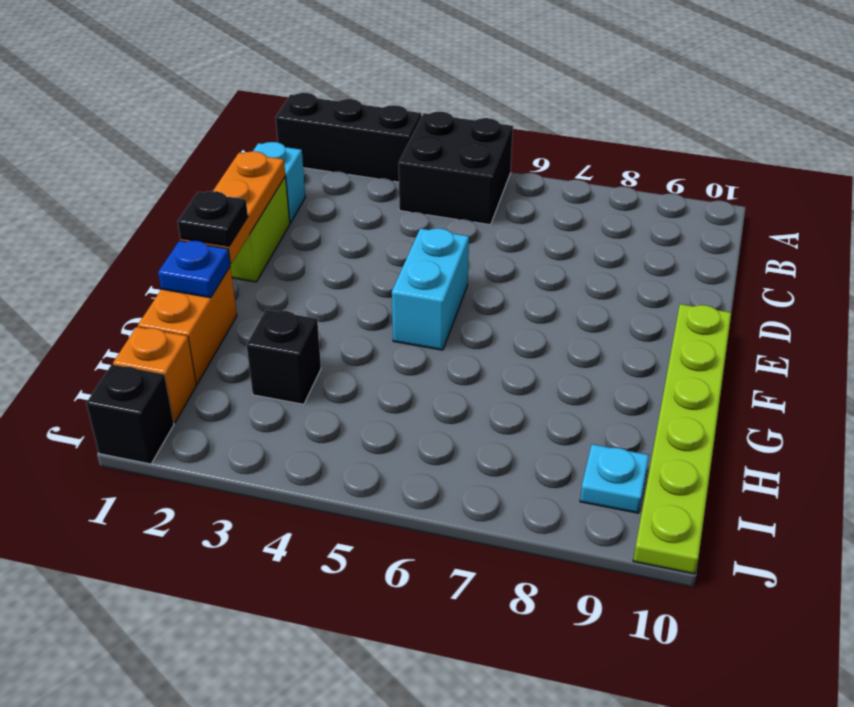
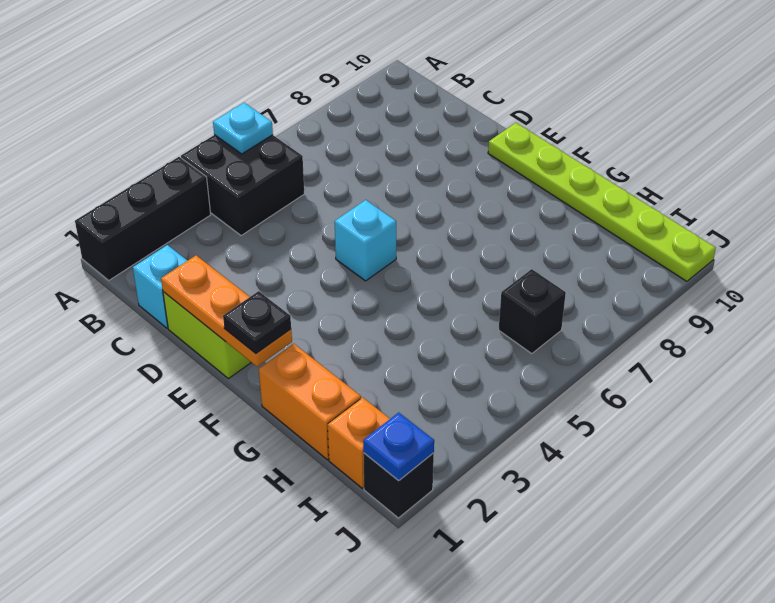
cyan brick E5:F5 level 1 -> cyan brick E5 level 1
blue plate G1 level 2 -> blue plate J1 level 2
black brick H3 level 1 -> black brick I6 level 1
cyan plate I9 level 1 -> cyan plate A5 level 2

